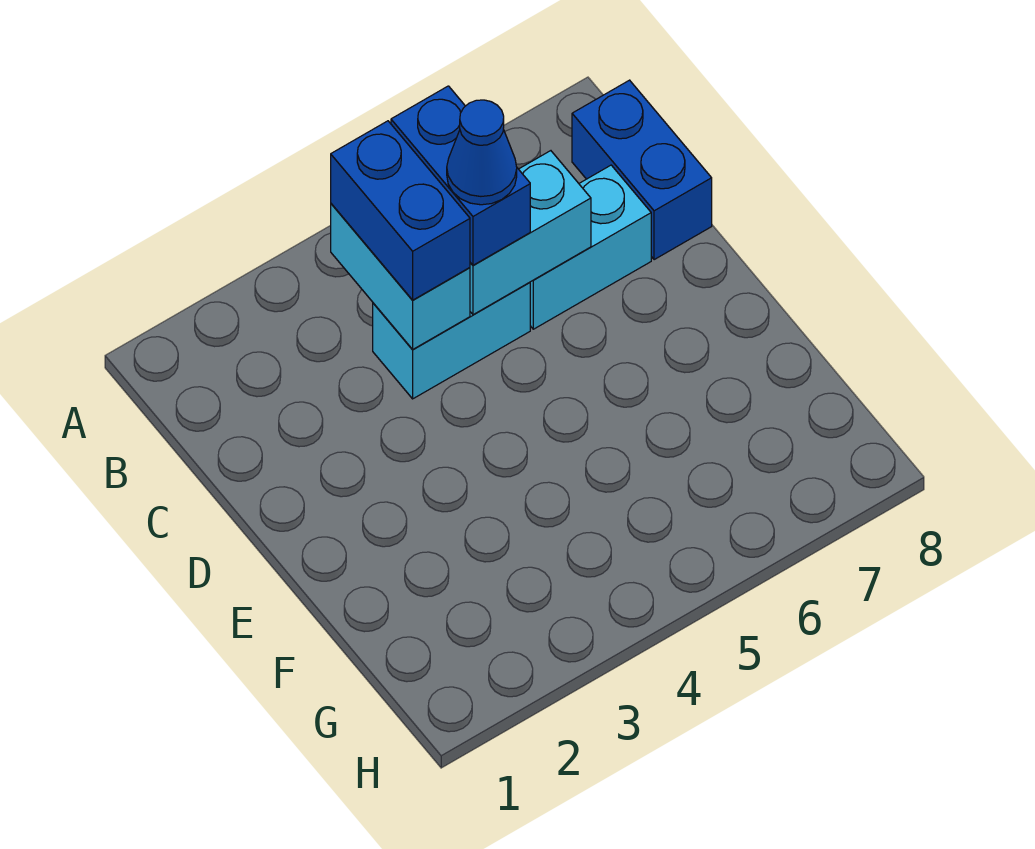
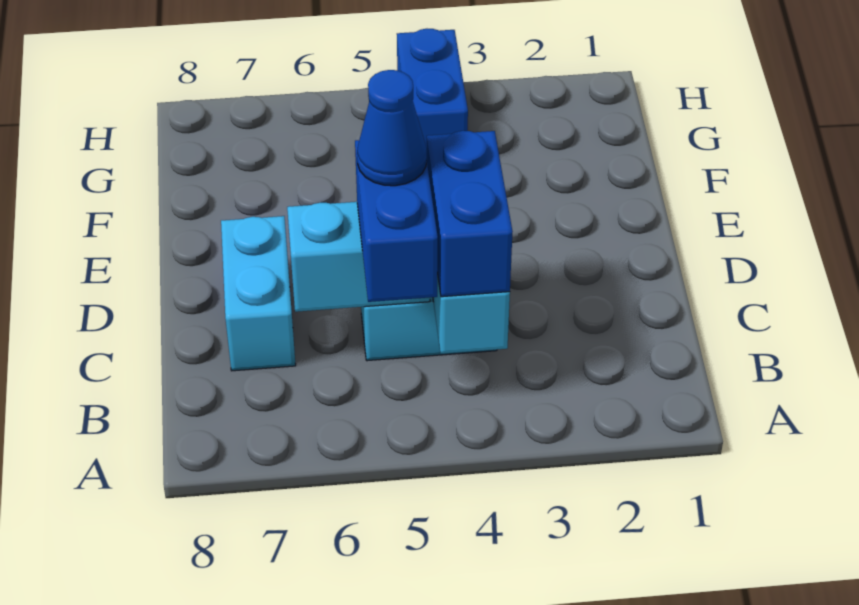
blue brick B8:C8 level 1 -> blue brick G4:H4 level 1
cyan brick C6:C7 level 1 -> cyan brick C7:D7 level 1

